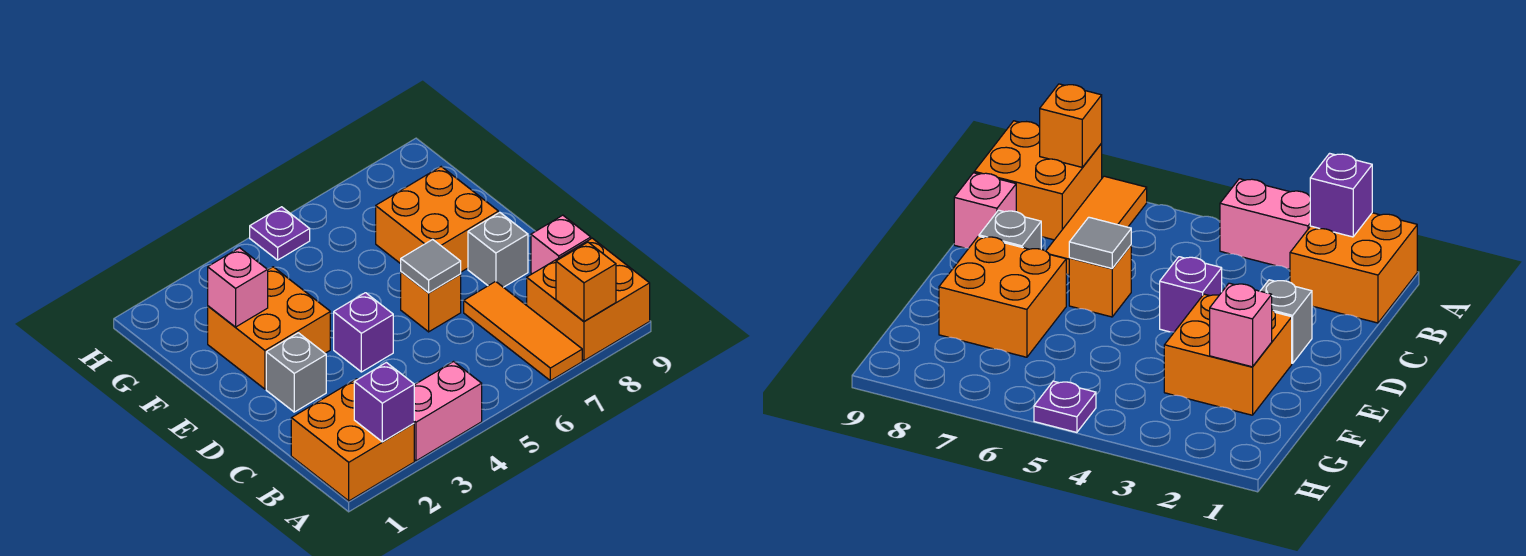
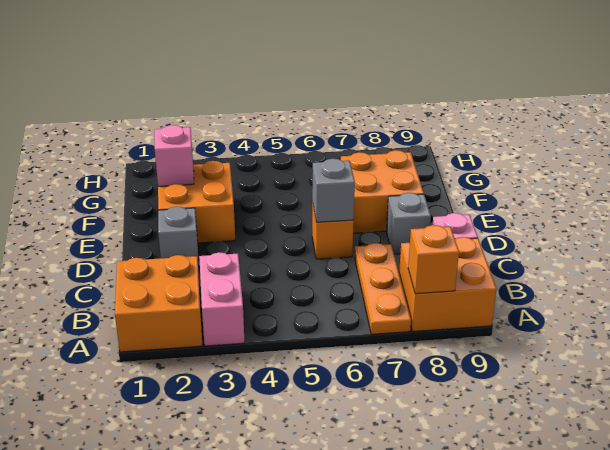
purple brick A2 level 2 -> none
pink brick A3:A4 level 1 -> pink brick A3:B3 level 1
orange tile A7:C7 level 1 -> orange plate A7:C7 level 1
purple brick D4 level 1 -> none
grey tile D6 level 2 -> grey brick D6 level 2
purple plate H5 level 1 -> none

